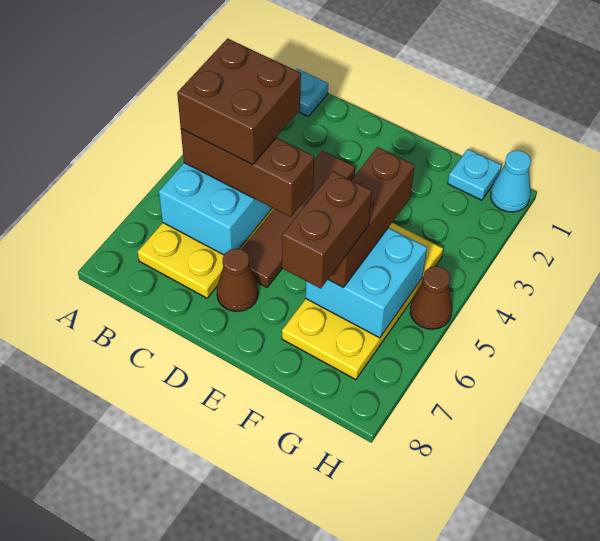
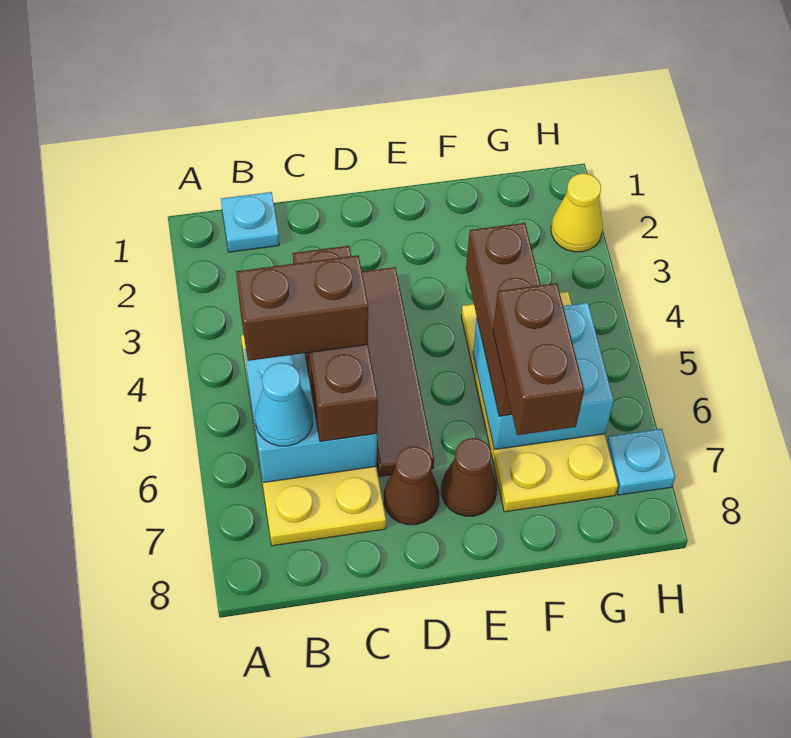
brown brick B4:C5 level 4 -> brown brick B5:C5 level 4
brown brick B5:D5 level 3 -> brown brick C4:C6 level 3
cyan plate G1 level 1 -> cyan plate H7 level 1
cyan cone H1 level 1 -> cyan cone B6 level 3
none -> yellow cone H2 level 1
brown cone H5 level 1 -> brown cone E7 level 1

